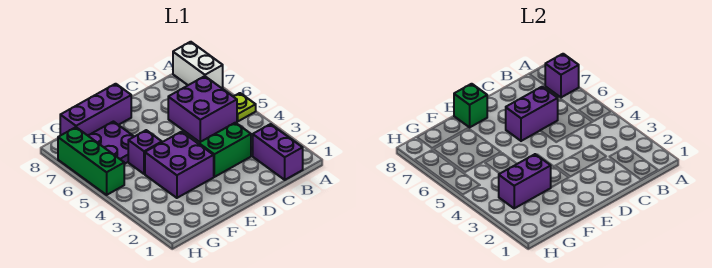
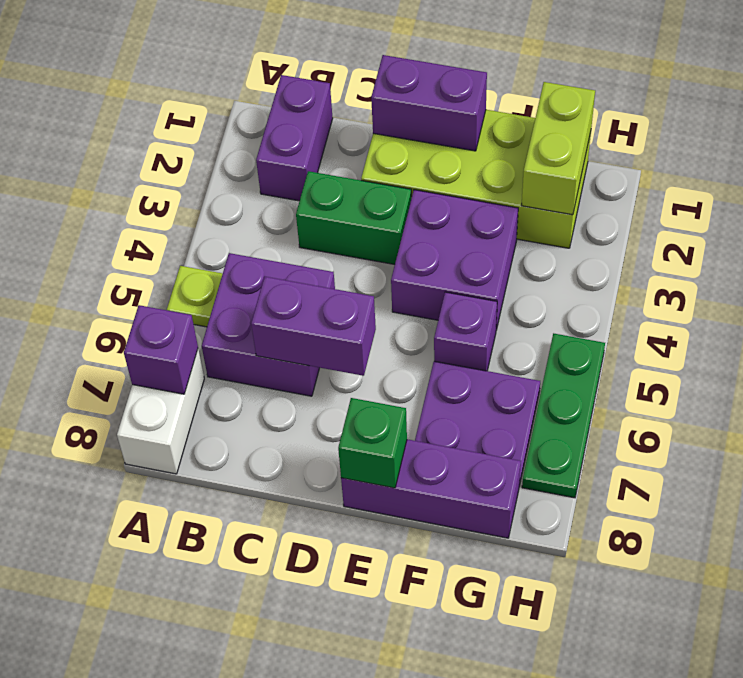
none -> lime brick D1:G2 level 1
purple brick F3:G3 level 2 -> purple brick D1:E1 level 2
none -> lime brick G1:G2 level 2
green brick H5:H7 level 1 -> green plate H5:H7 level 1

